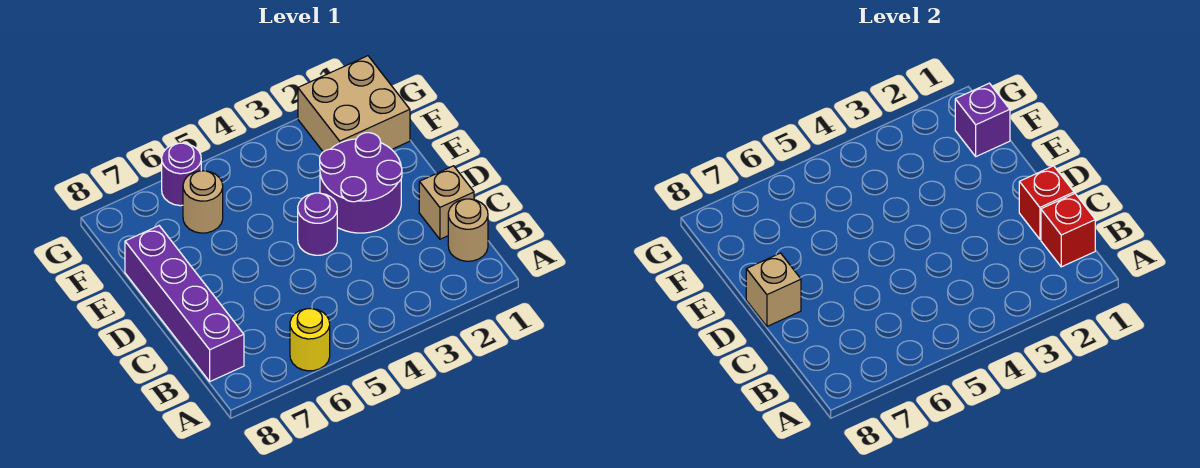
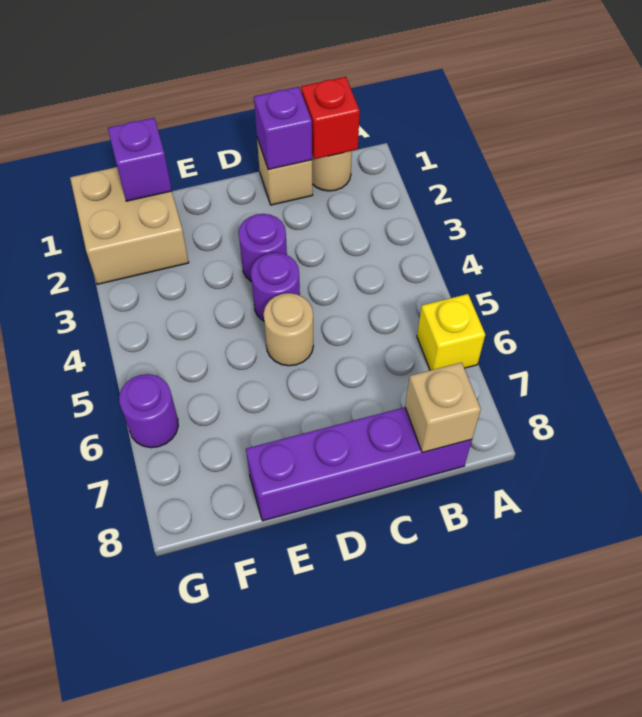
yellow round brick A6 level 1 -> yellow brick A6 level 1
red brick C1 level 2 -> purple brick C1 level 2
purple round brick D2:E3 level 1 -> purple round brick D3 level 1
tan brick D8 level 2 -> tan brick B8 level 2
tan round brick F6 level 1 -> tan round brick D5 level 1

